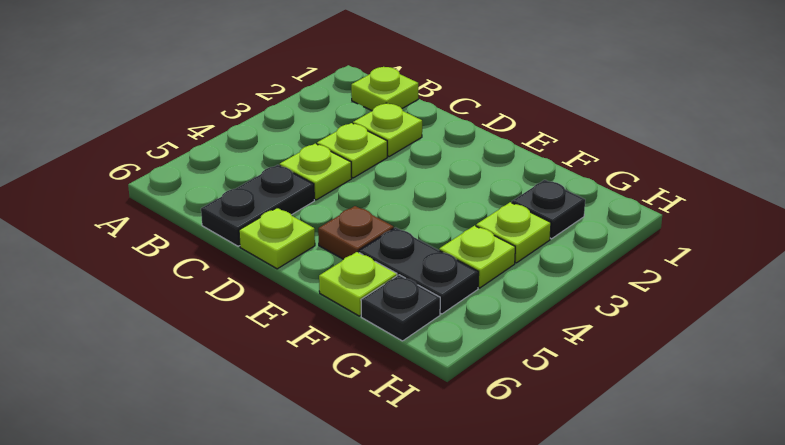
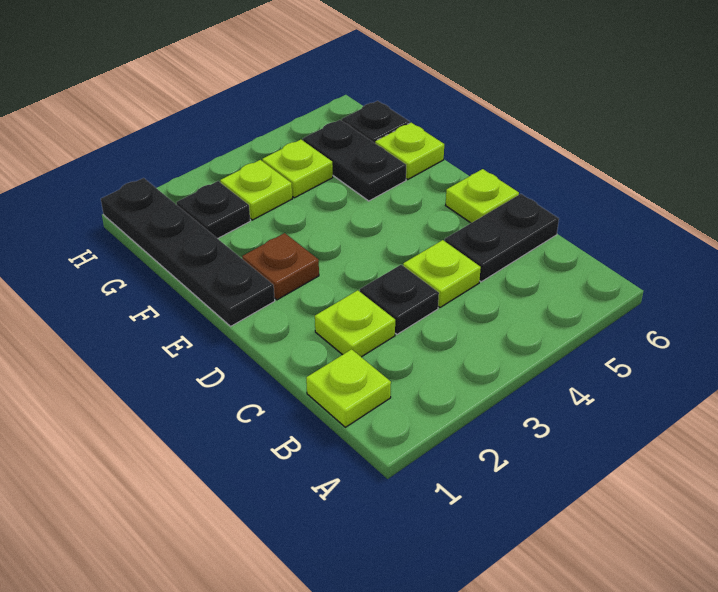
lime plate C3 level 1 -> black plate C3 level 1
none -> black plate E1:H1 level 1
brown plate E5 level 1 -> brown plate E2 level 1

